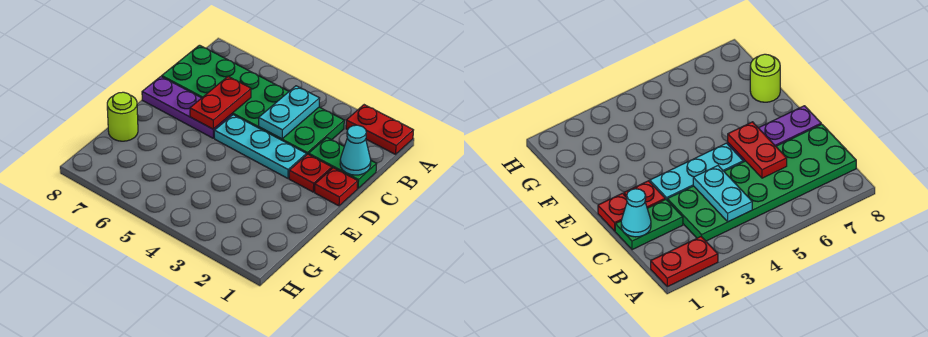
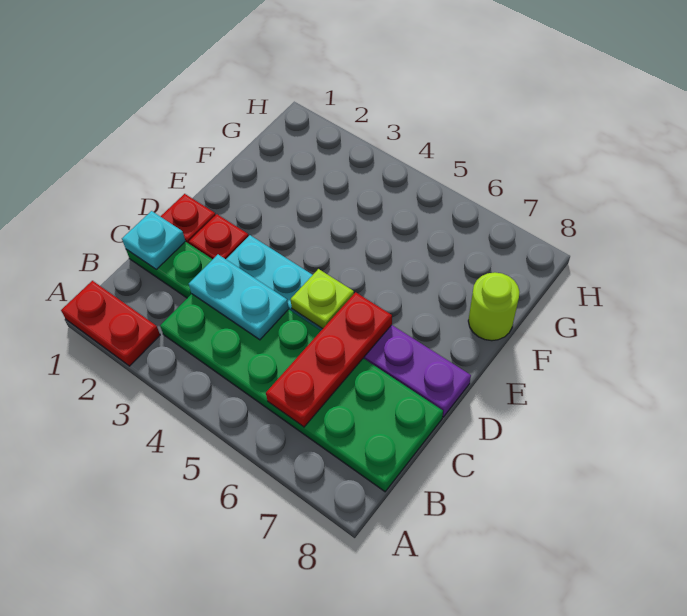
cyan plate B4:C4 level 2 -> cyan plate C3:C4 level 2
cyan cone C1 level 2 -> cyan plate C1 level 2
red plate C6:D6 level 2 -> red plate B6:D6 level 2
none -> lime plate D5 level 2

